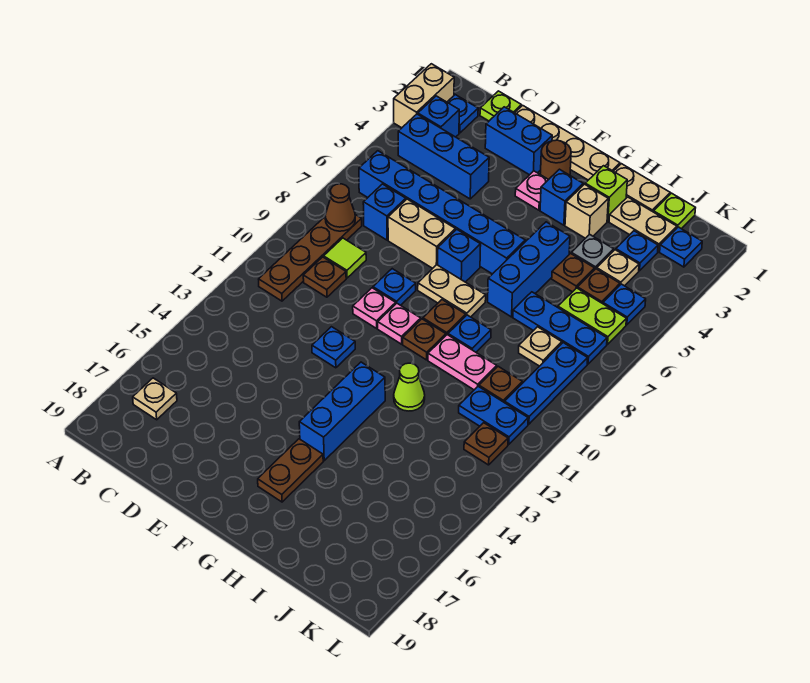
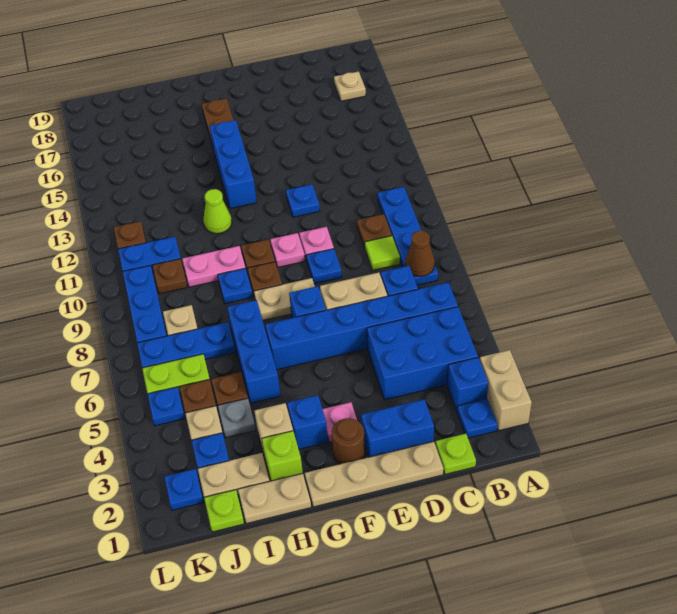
blue brick B4:D4 level 1 -> blue brick B4:D5 level 1
brown plate B8:B11 level 1 -> blue plate B8:B11 level 1

